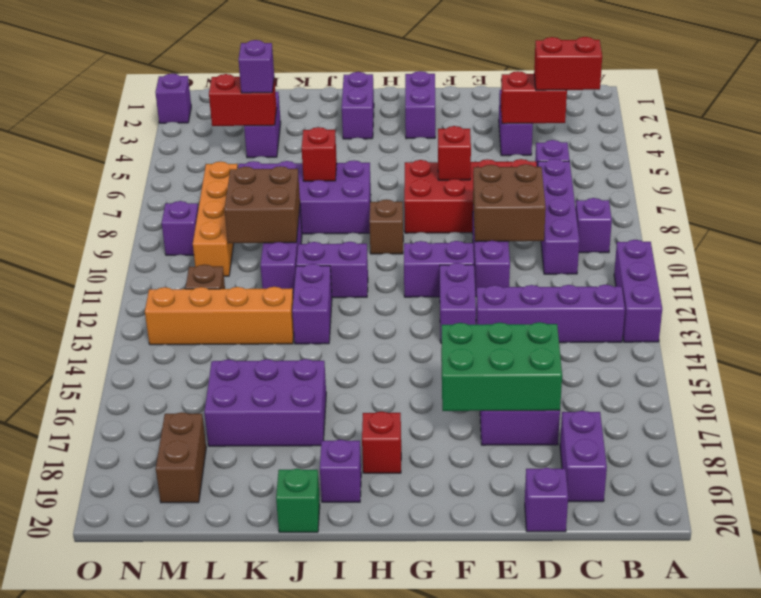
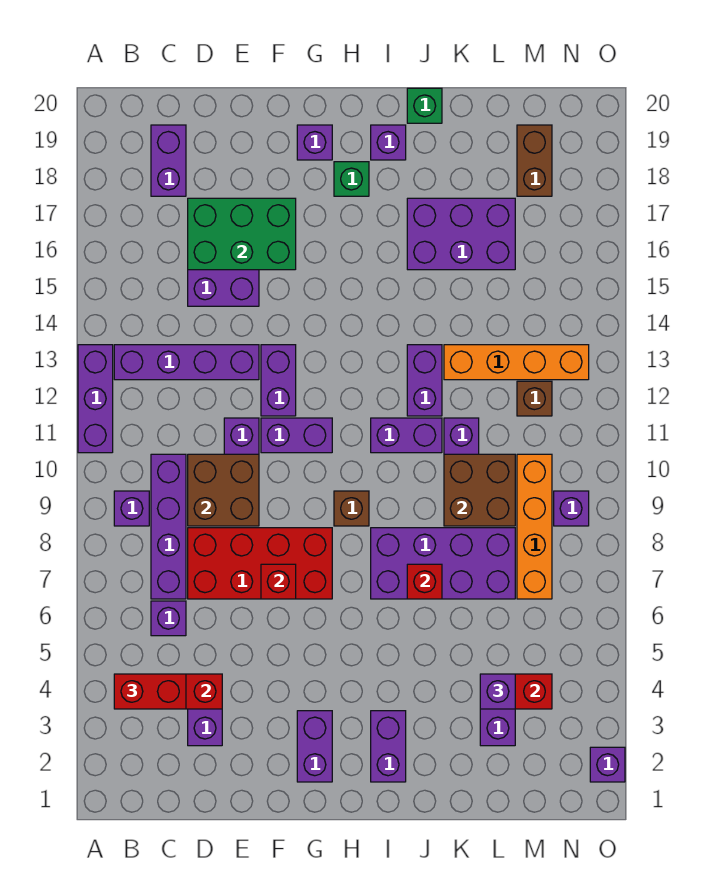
purple brick D20 level 1 -> purple brick G19 level 1
red brick H18 level 1 -> green brick H18 level 1

